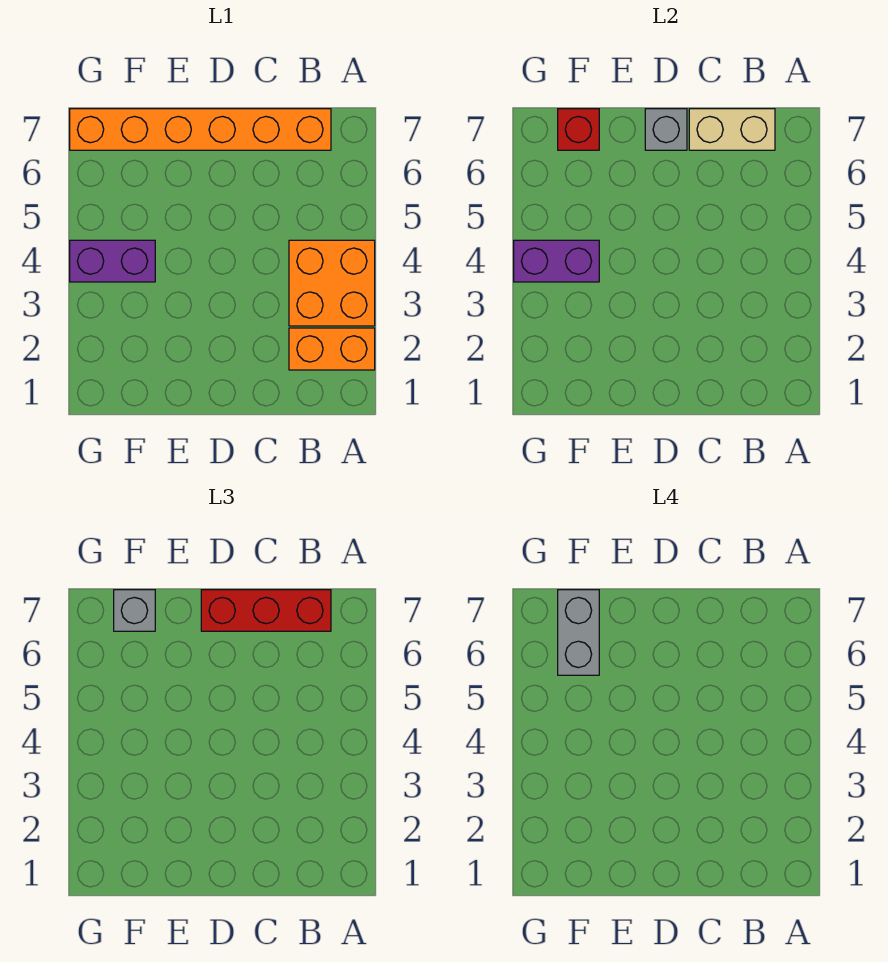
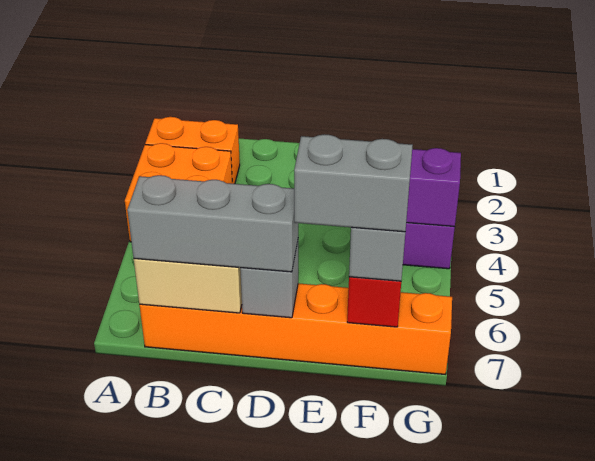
red brick B7:D7 level 3 -> grey brick B7:D7 level 3
grey brick F6:F7 level 4 -> grey brick E7:F7 level 4

